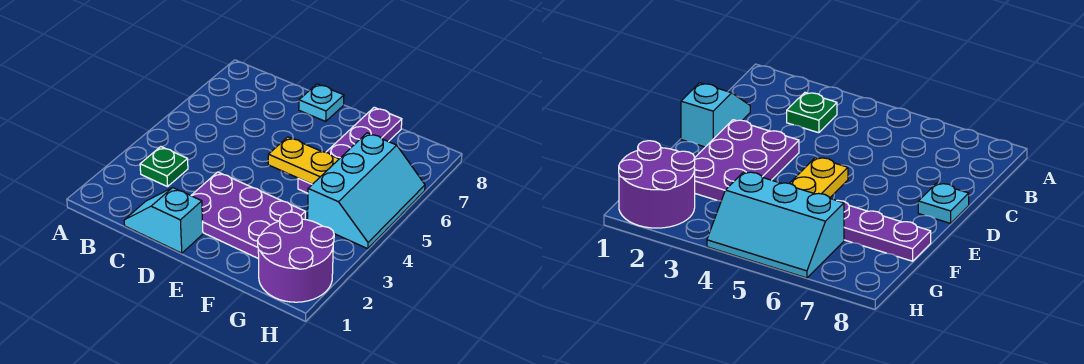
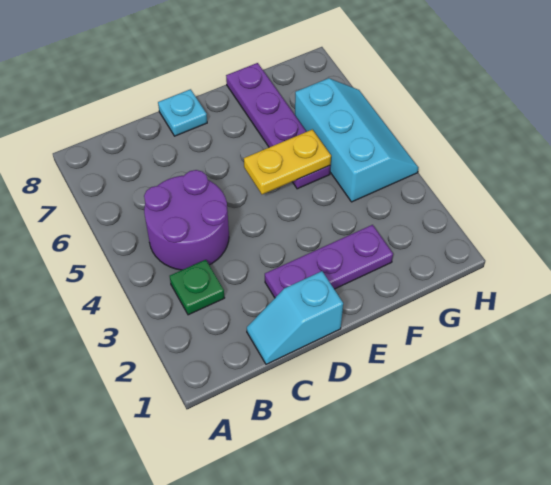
purple plate D2:F3 level 1 -> purple plate D2:F2 level 1
purple round brick G1:H2 level 1 -> purple round brick B4:C5 level 1

